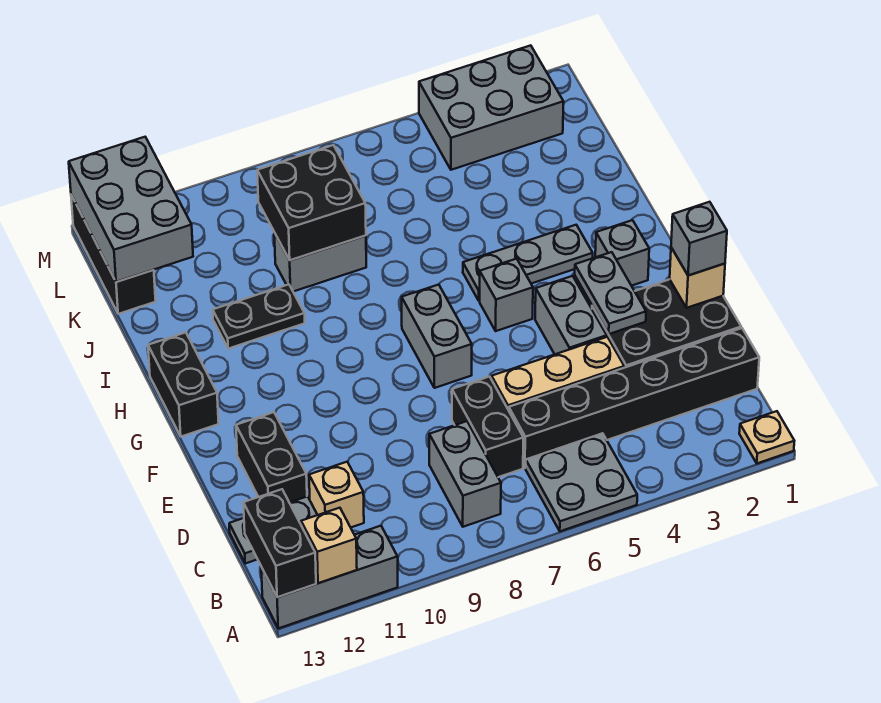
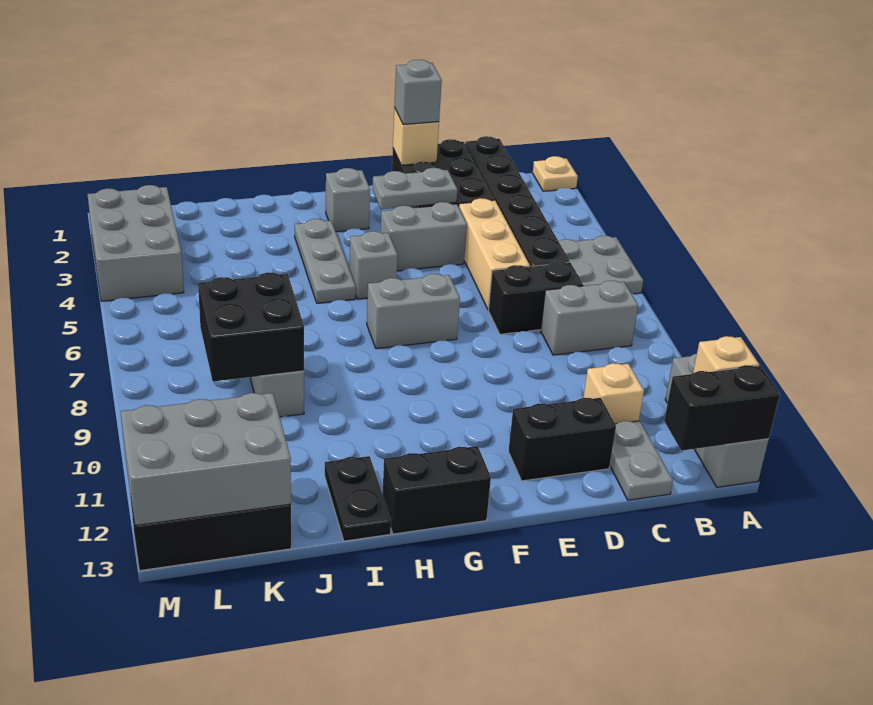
black plate I10:I11 level 1 -> black plate I12:I13 level 1

